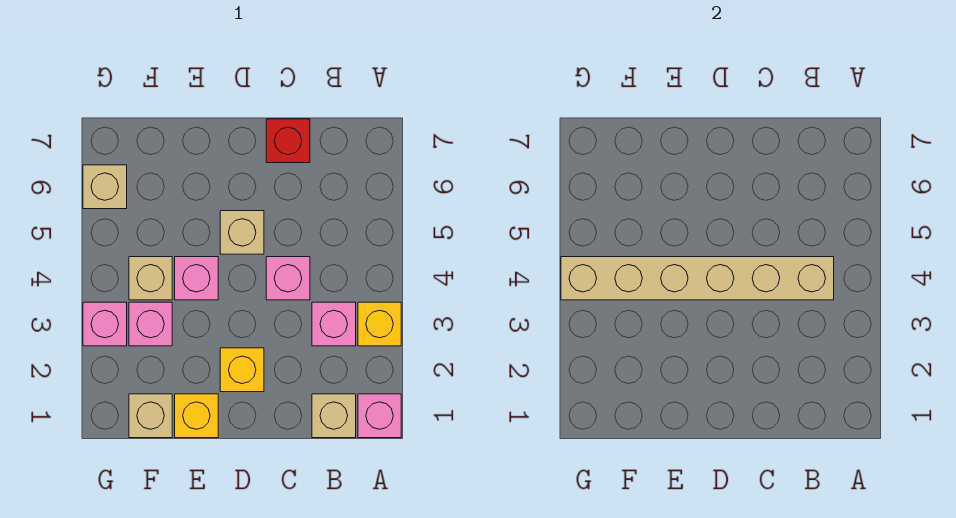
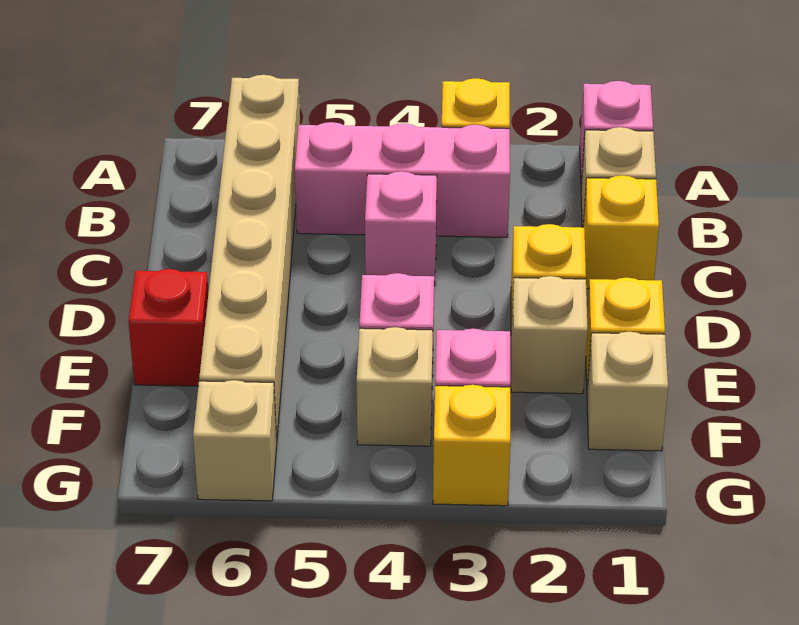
pink brick B3 level 1 -> pink brick B3:B5 level 1
tan brick B4:G4 level 2 -> tan brick A6:F6 level 1
none -> yellow brick C1 level 1
red brick C7 level 1 -> red brick E7 level 1
tan brick D5 level 1 -> tan brick E2 level 1
pink brick G3 level 1 -> yellow brick G3 level 1

